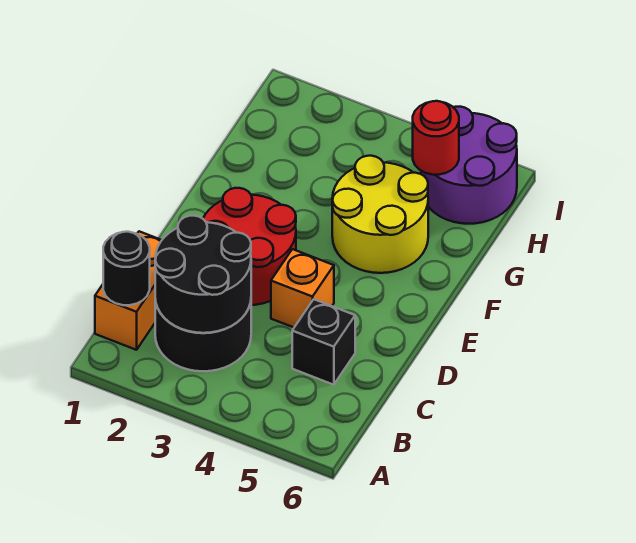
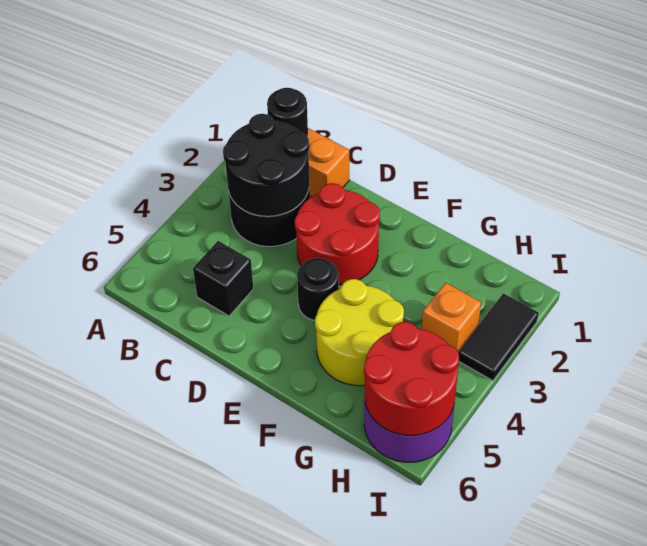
orange brick D4 level 1 -> orange brick H3 level 1
none -> black round brick E4 level 1
red round brick H5 level 2 -> red round brick H5:I6 level 2
none -> black tile I2:I3 level 1

